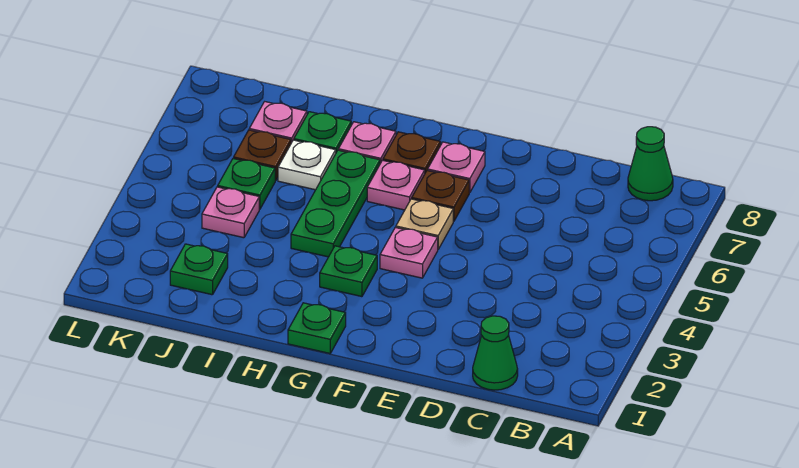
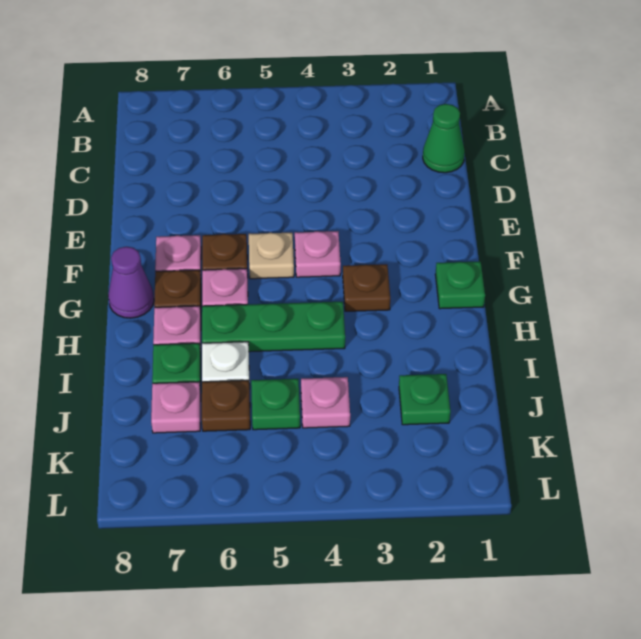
green cone B8 level 1 -> none
green plate G3 level 1 -> brown plate G3 level 1
none -> purple cone G8 level 1

